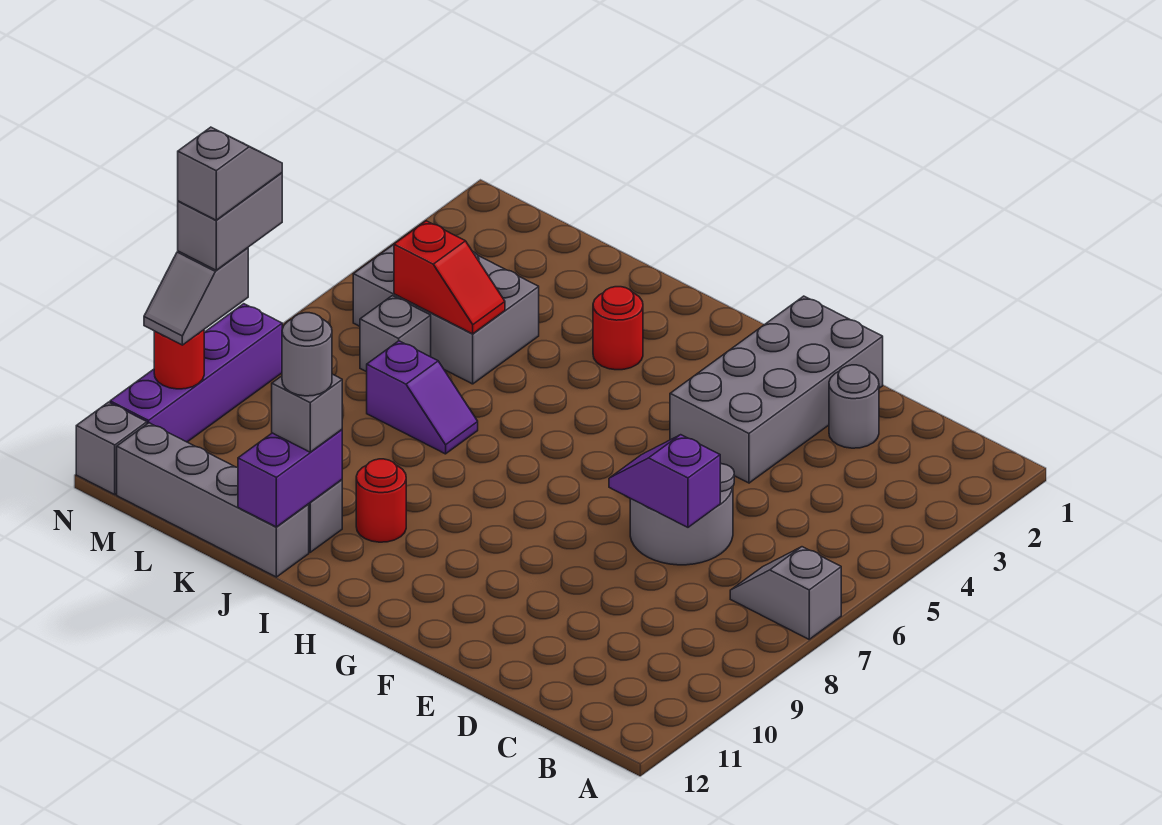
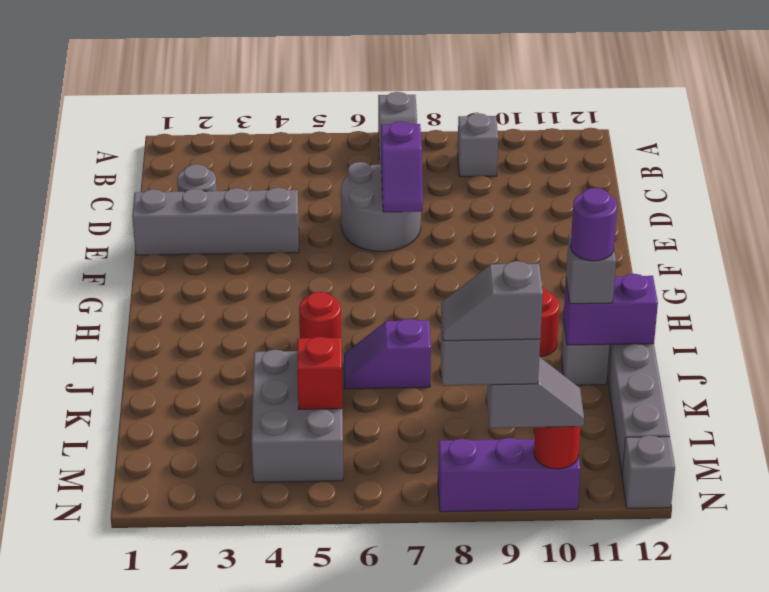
grey brick E1:F4 level 1 -> grey brick E1:E4 level 1
red round brick I3 level 1 -> red round brick I5 level 1
purple slope J7:K7 level 1 top K -> purple slope J6:J7 level 1 top 7
grey round brick J11 level 4 -> purple round brick J11 level 4
grey brick L6 level 1 -> grey brick B9 level 1
purple brick N8:N11 level 1 -> purple brick N8:N10 level 1

